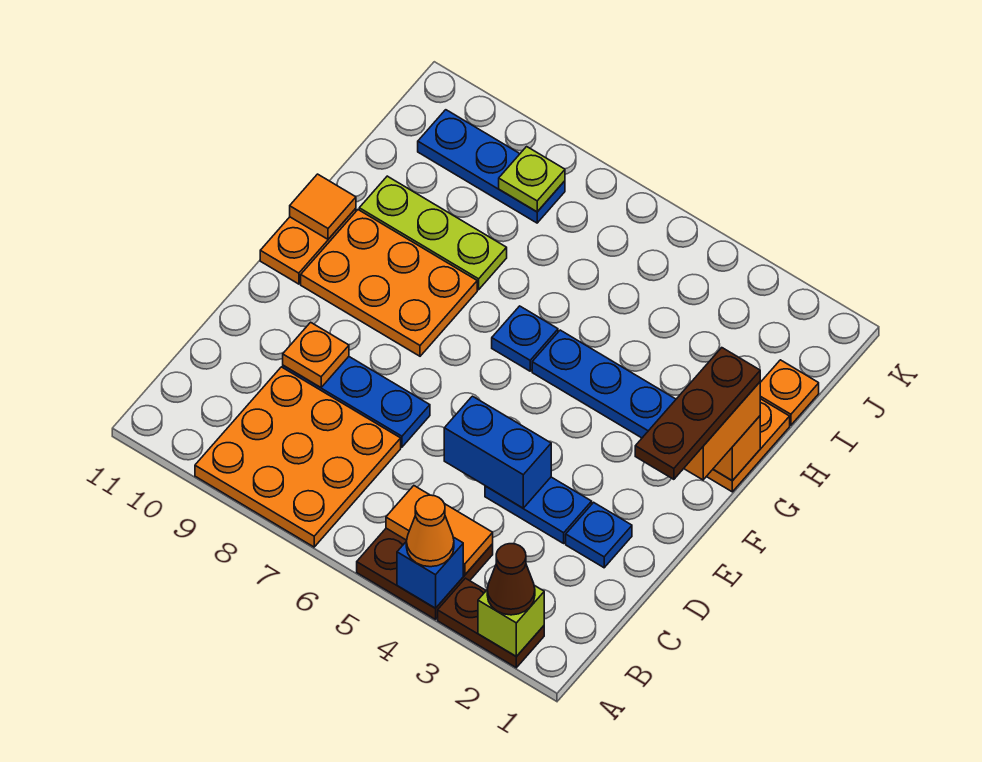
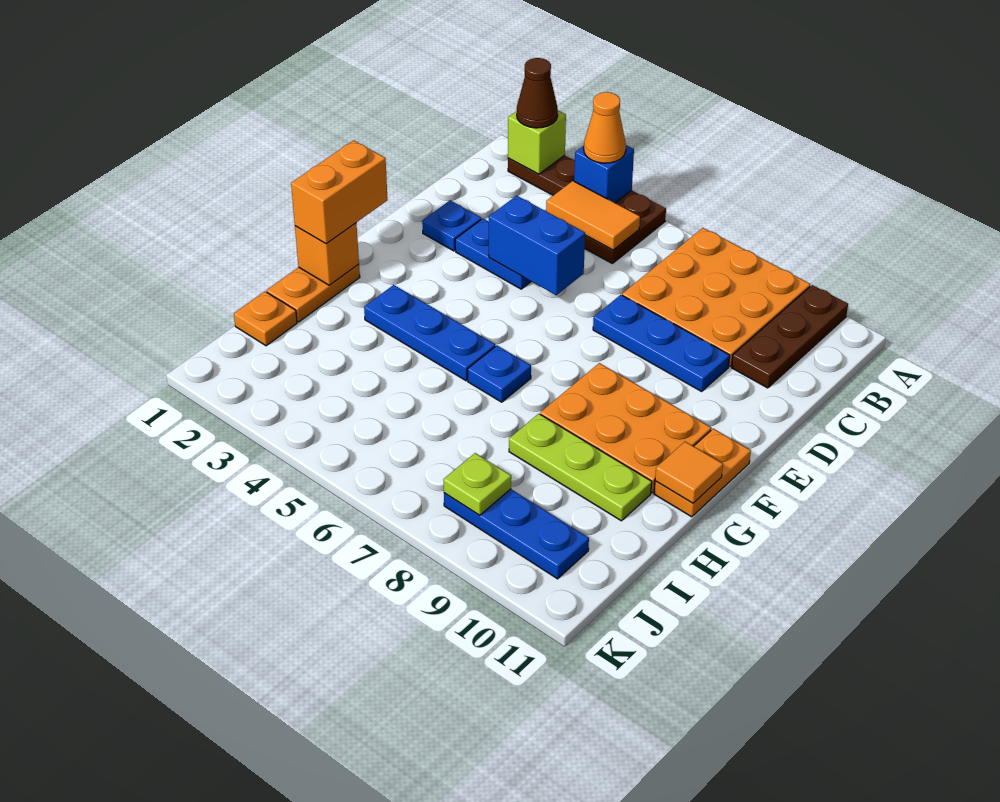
orange plate D9 level 2 -> none
brown plate E1:G1 level 4 -> brown plate A10:C10 level 1

